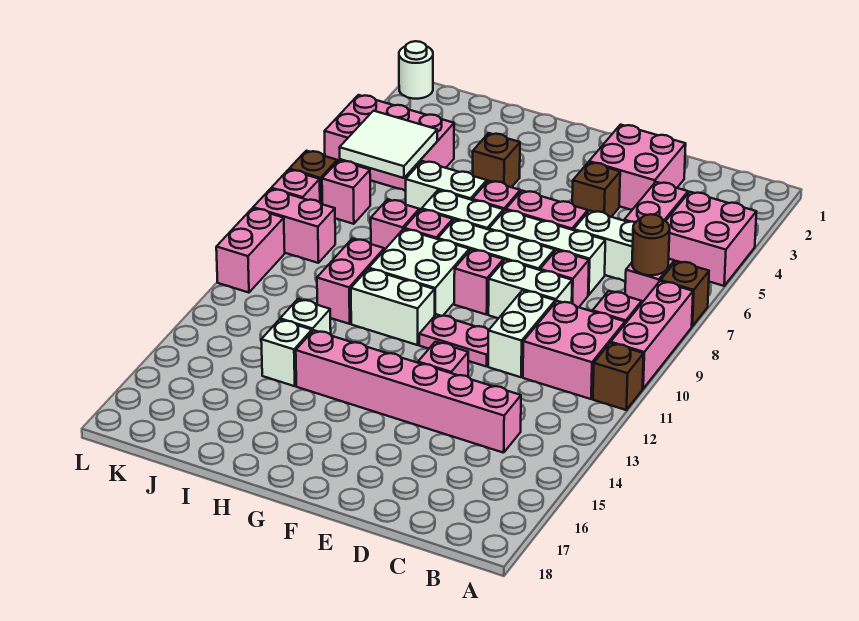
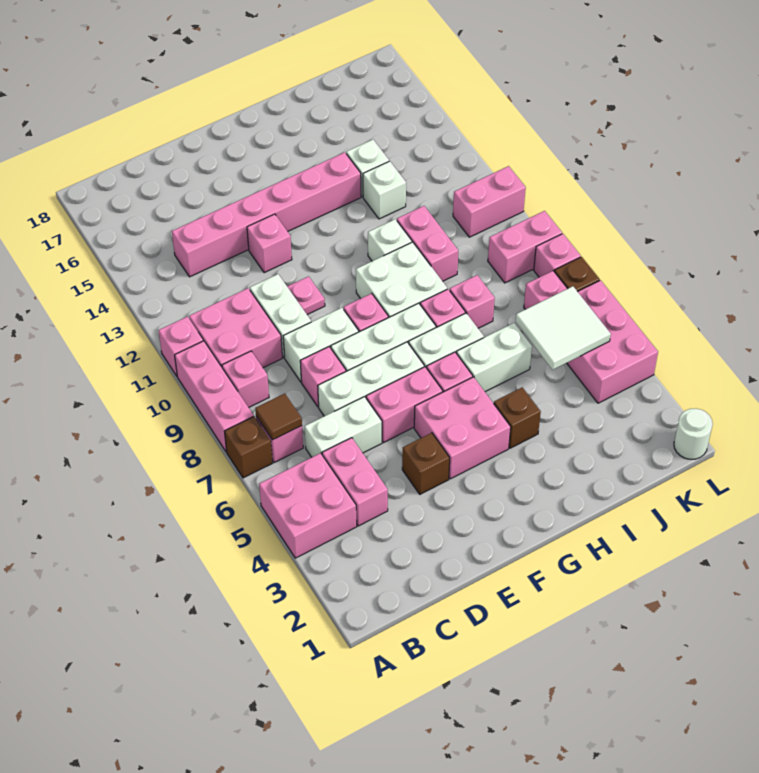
brown brick A11 level 1 -> pink brick A11 level 1
brown round brick B7 level 2 -> brown tile B7 level 2
pink brick D2:E3 level 1 -> pink brick F4:G5 level 1
pink plate E11:F11 level 1 -> pink plate E11 level 1
white brick G11:H11 level 1 -> white brick H11 level 1
pink brick J4:L5 level 1 -> pink brick K4:L6 level 1
pink brick L10:L11 level 1 -> pink brick K11:L11 level 1

